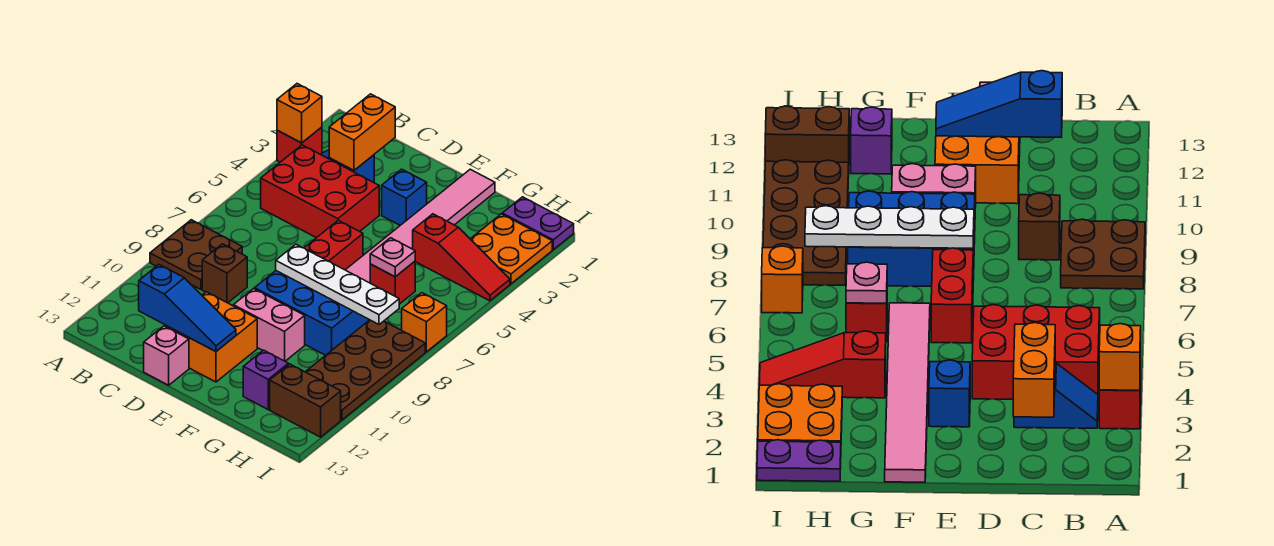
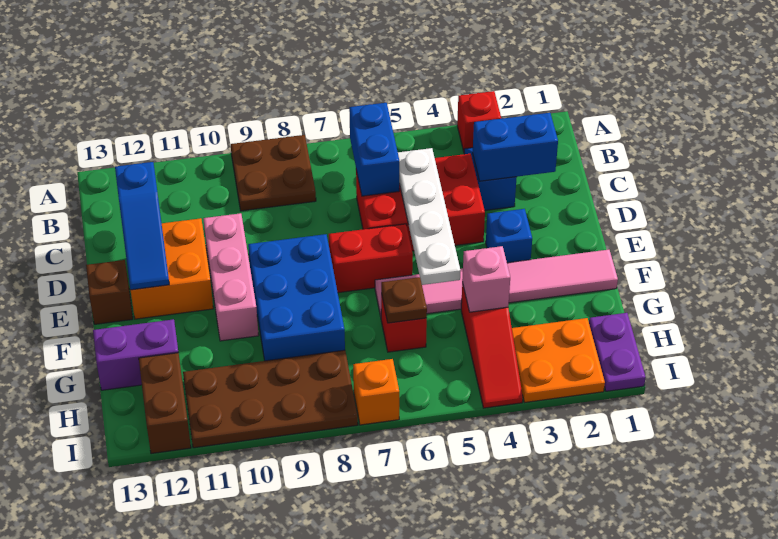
orange brick A3 level 2 -> none
red brick B4:D5 level 1 -> red brick C4:D6 level 1
none -> blue brick B6:C6 level 2
orange brick C2:C3 level 2 -> blue brick C2:C3 level 2
brown brick C9 level 1 -> brown brick E13 level 1
pink brick D13 level 1 -> pink brick G4 level 2
white plate E8:H8 level 2 -> white plate C5:F5 level 2
pink brick E10:F10 level 1 -> pink brick D10:F10 level 1
pink plate G6 level 2 -> brown plate G6 level 2
purple brick G12 level 1 -> purple brick G12:G13 level 1

